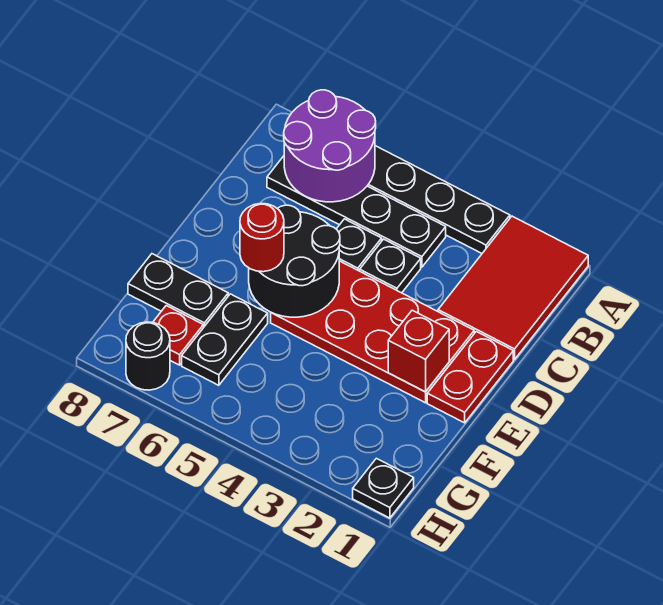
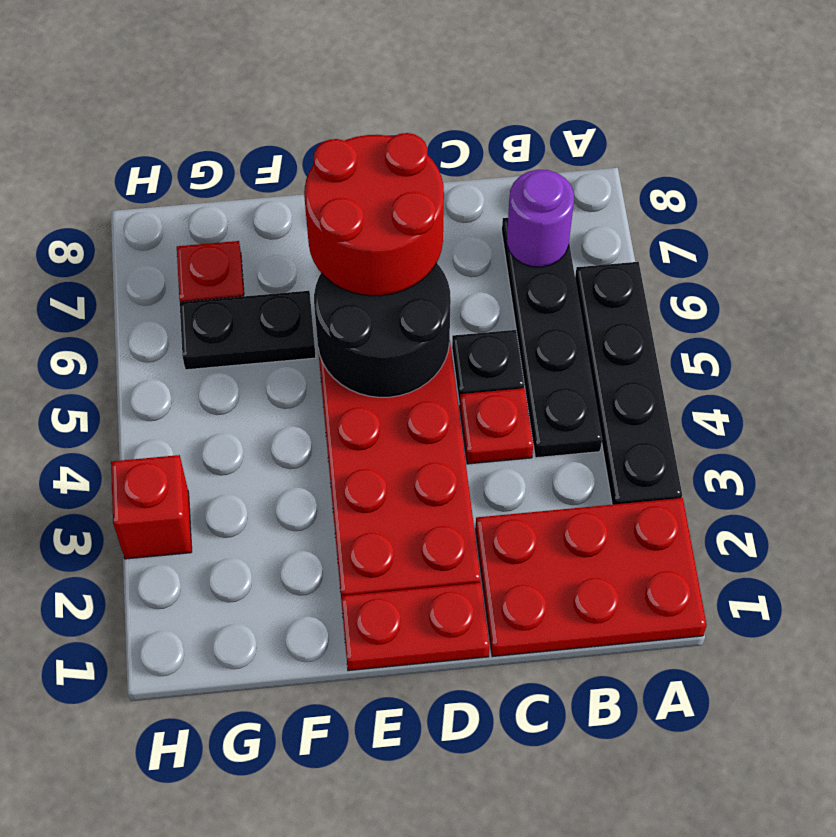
red tile A1:C2 level 1 -> red plate A1:C2 level 1
purple round brick A6:B7 level 2 -> purple round brick B7 level 2
black plate C4 level 1 -> red plate C4 level 1
red brick E2 level 2 -> red brick H3 level 1
red round brick E6 level 3 -> red round brick D6:E7 level 3
black plate F7:F8 level 1 -> none
black plate H1 level 1 -> none
black round brick H7 level 1 -> none

